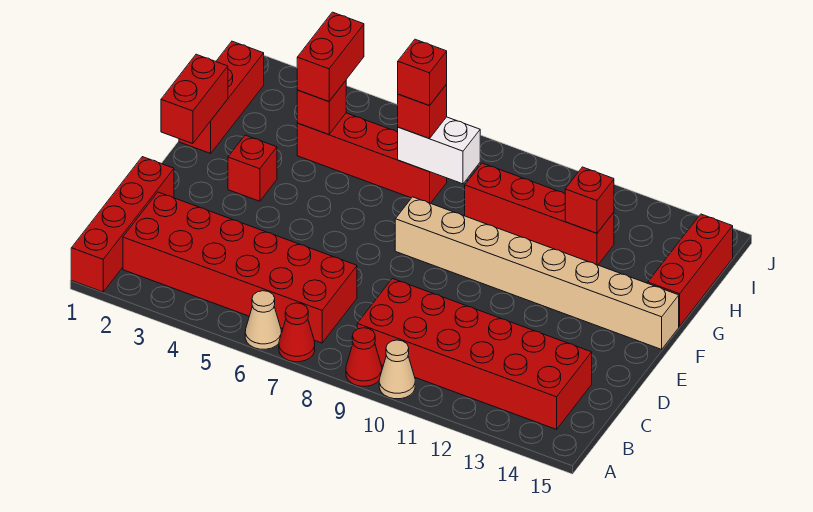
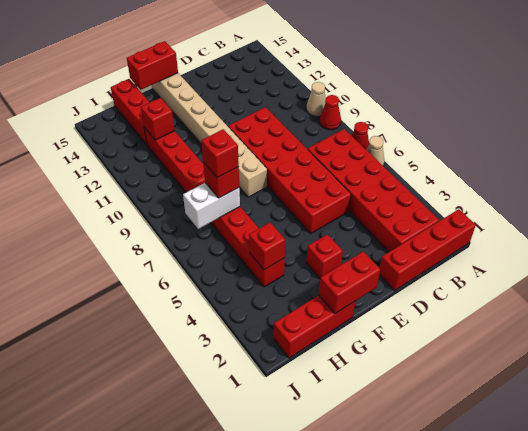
red brick B9:C14 level 1 -> red brick D5:E10 level 1
red brick G15:I15 level 1 -> red brick H13:H15 level 1
red brick H4:I4 level 3 -> red brick F15:G15 level 2
white brick H7:H8 level 2 -> white brick H7:I7 level 2

